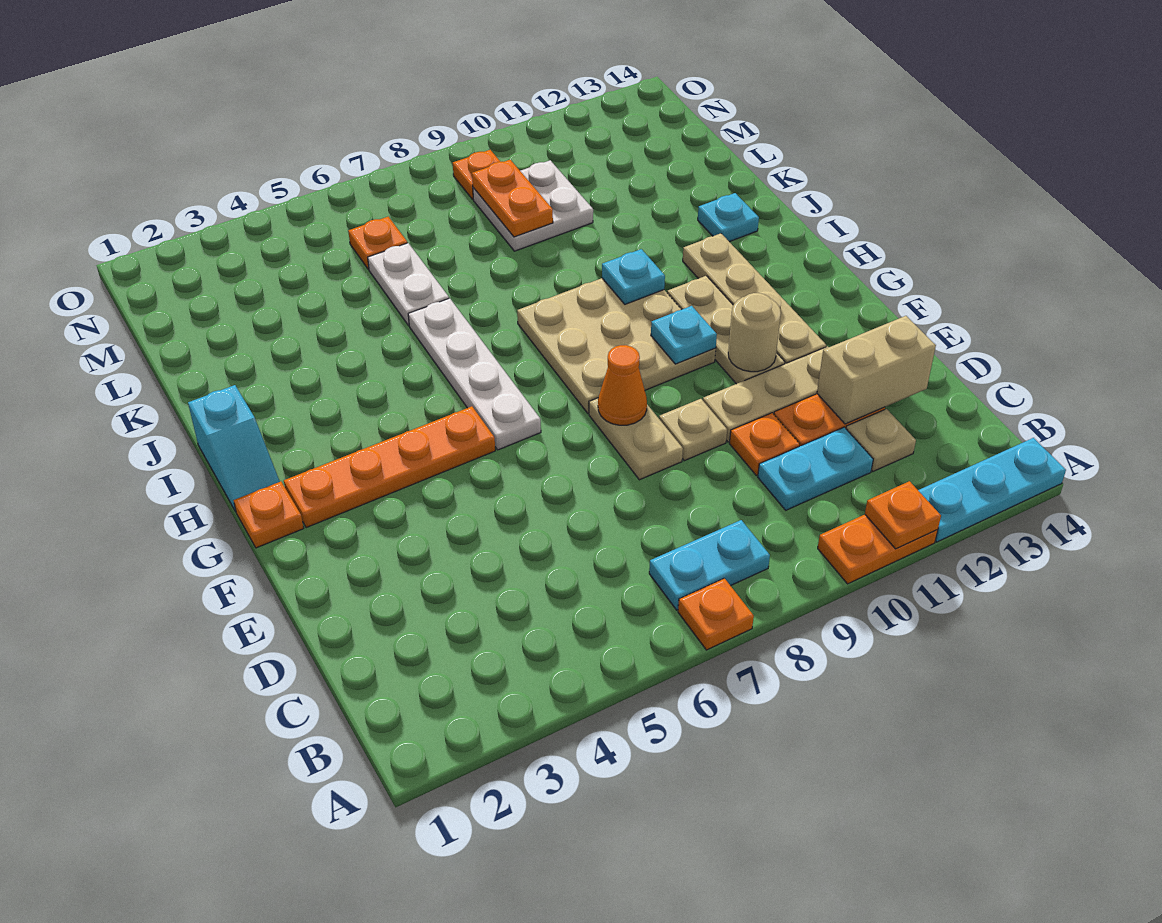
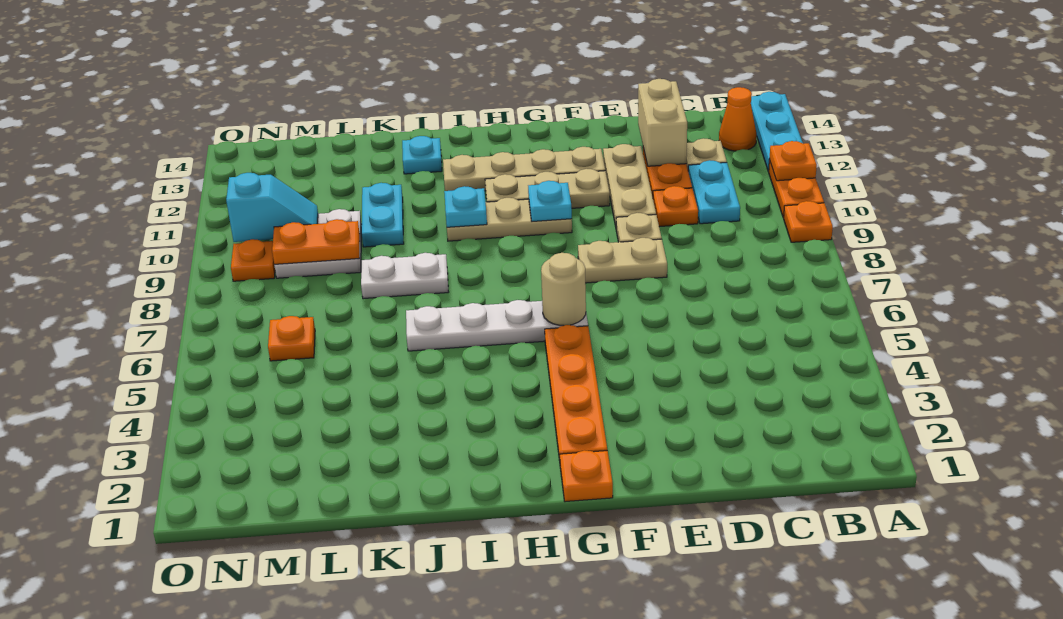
orange plate A7 level 1 -> orange plate A9 level 1
cyan plate B7:B8 level 1 -> cyan plate K10:K11 level 1
orange cone F8 level 2 -> orange cone B13 level 1
tan round brick F11 level 2 -> tan round brick G6 level 2
tan plate G8:I10 level 1 -> tan plate G10:I10 level 1
cyan slope H1:I1 level 1 top I -> cyan slope M10:N10 level 2 top N
white plate K6:L6 level 1 -> white plate J8:K8 level 1

